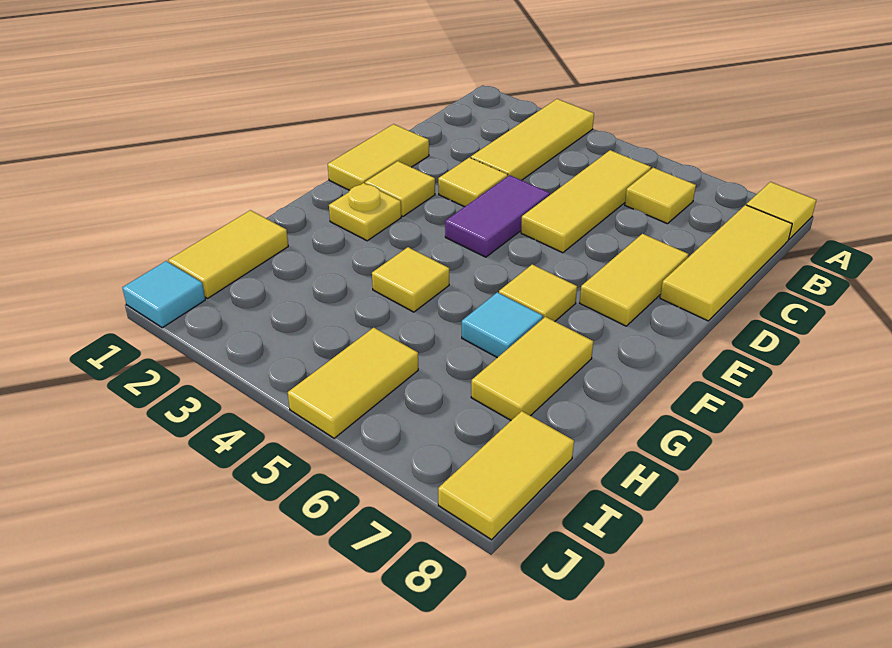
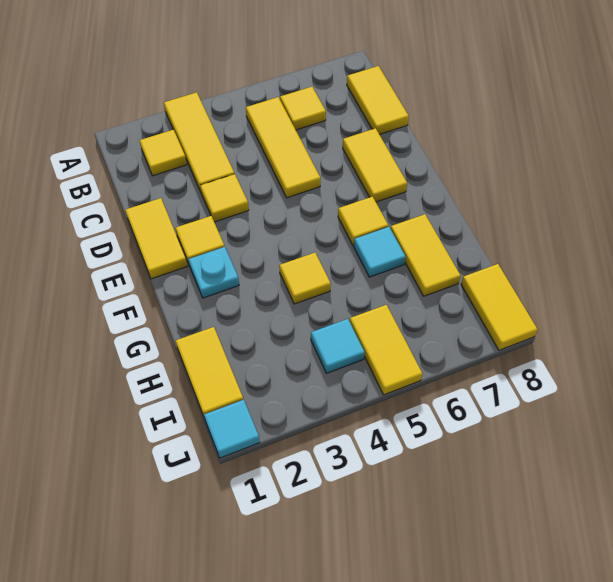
yellow tile A8 level 1 -> yellow tile B2 level 1
yellow tile B8:D8 level 1 -> yellow tile B8:C8 level 1
purple tile D4:E4 level 1 -> none
yellow plate F2 level 1 -> cyan plate F2 level 1
none -> cyan tile I4 level 1

